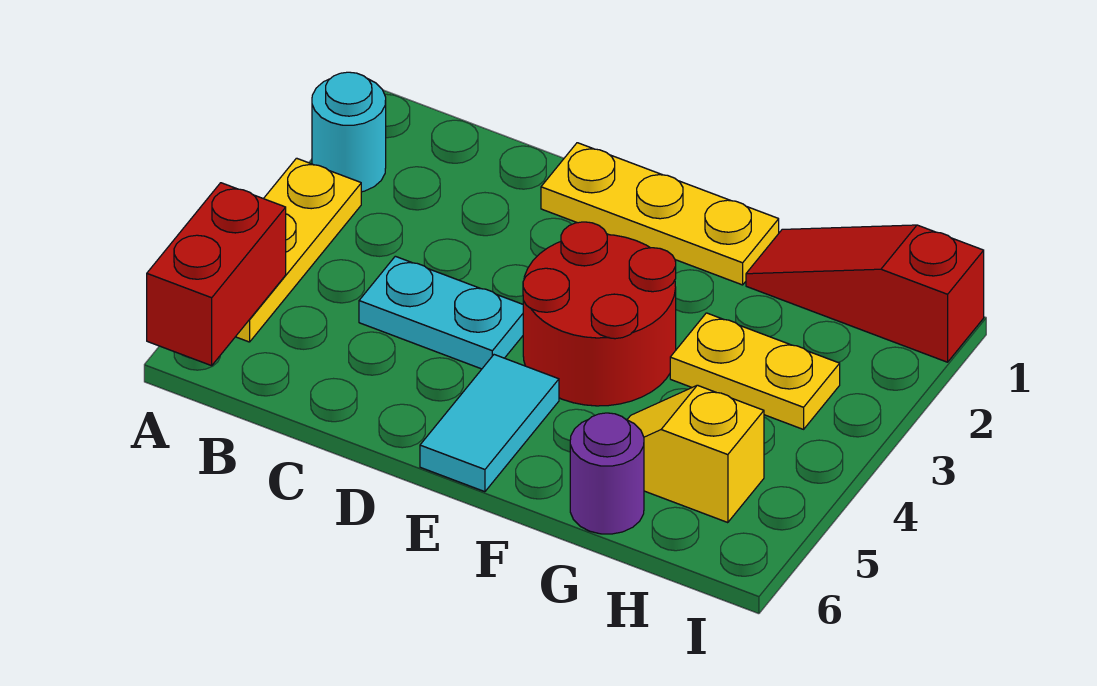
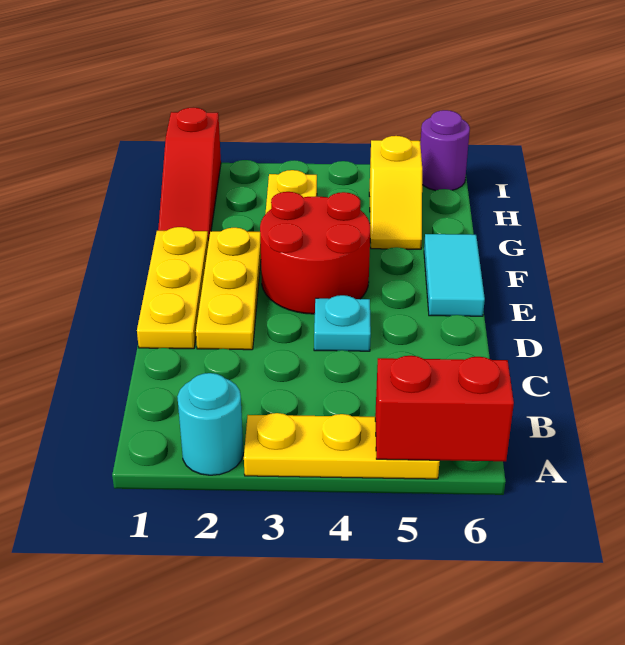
cyan plate C4:D4 level 1 -> cyan plate D4 level 1
none -> yellow plate D2:F2 level 1
cyan tile E5:E6 level 1 -> cyan tile E6:F6 level 1
purple round brick G6 level 1 -> purple round brick I6 level 1

